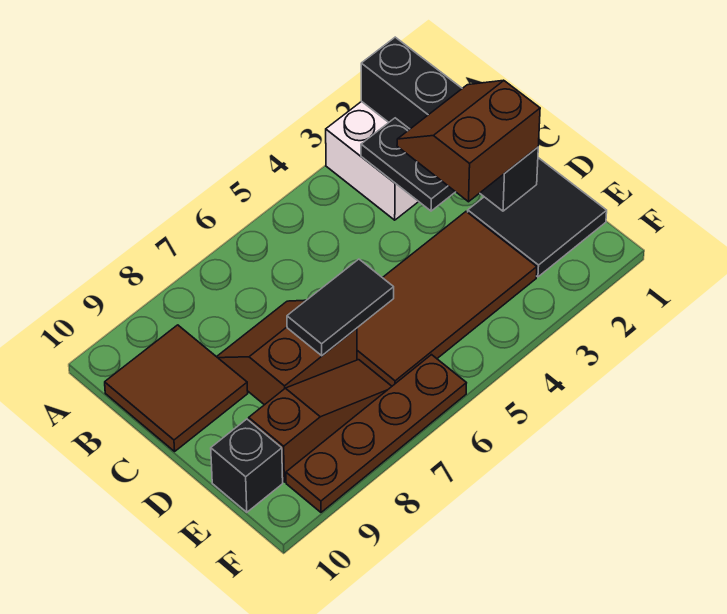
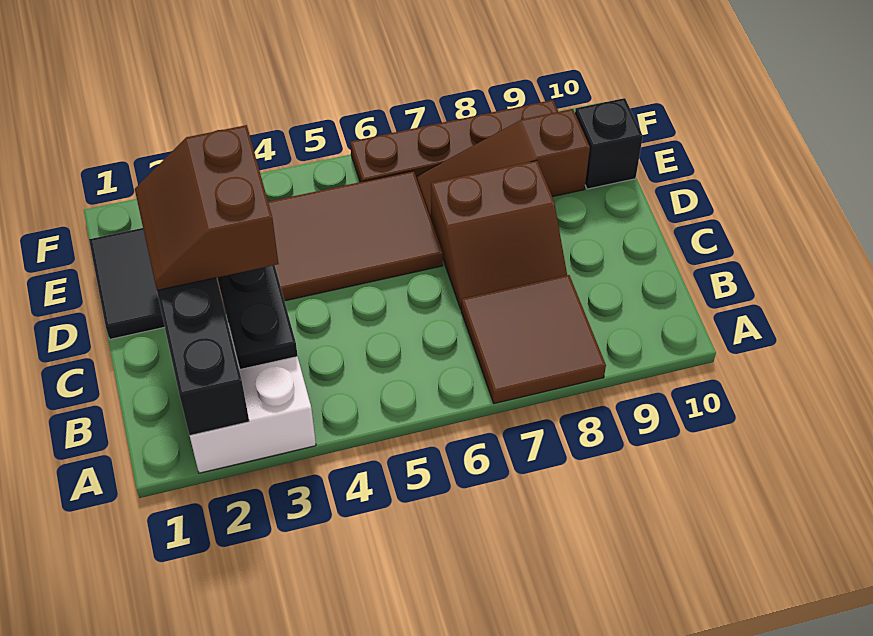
brown tile B9:C10 level 1 -> brown tile A7:B8 level 1
brown slope C2:D3 level 3 top D -> brown slope C2:D3 level 3 top 3
black tile D6:D7 level 2 -> none

